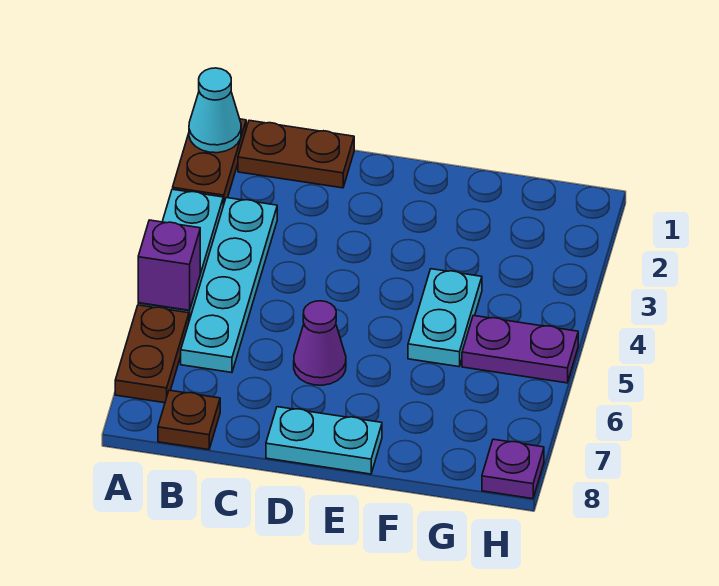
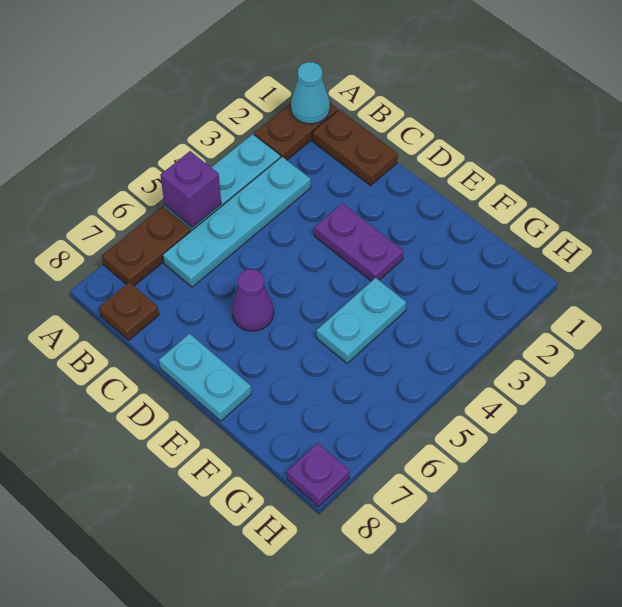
purple plate G5:H5 level 1 -> purple plate D3:E3 level 1

